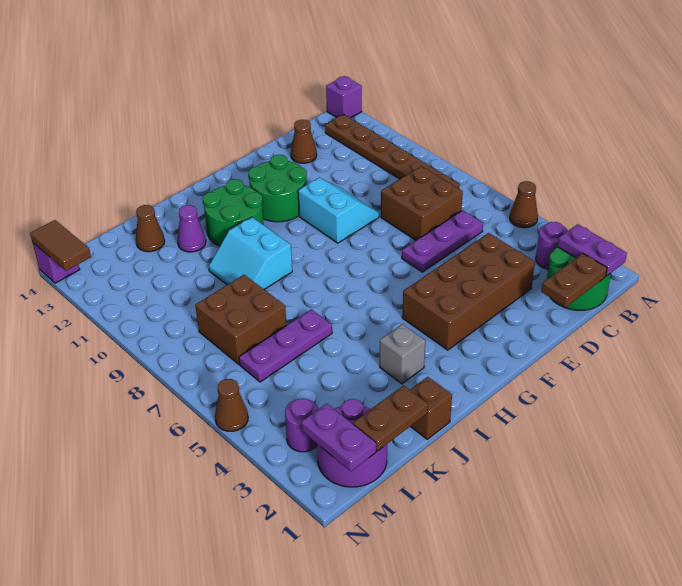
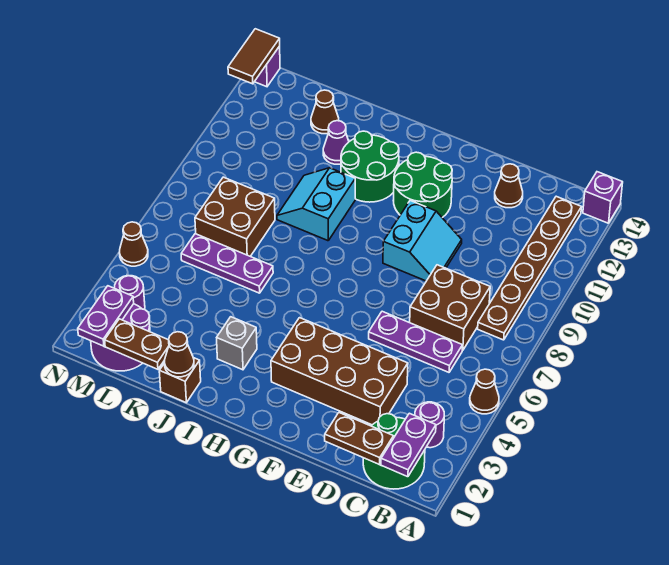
none -> brown cone J1 level 2

